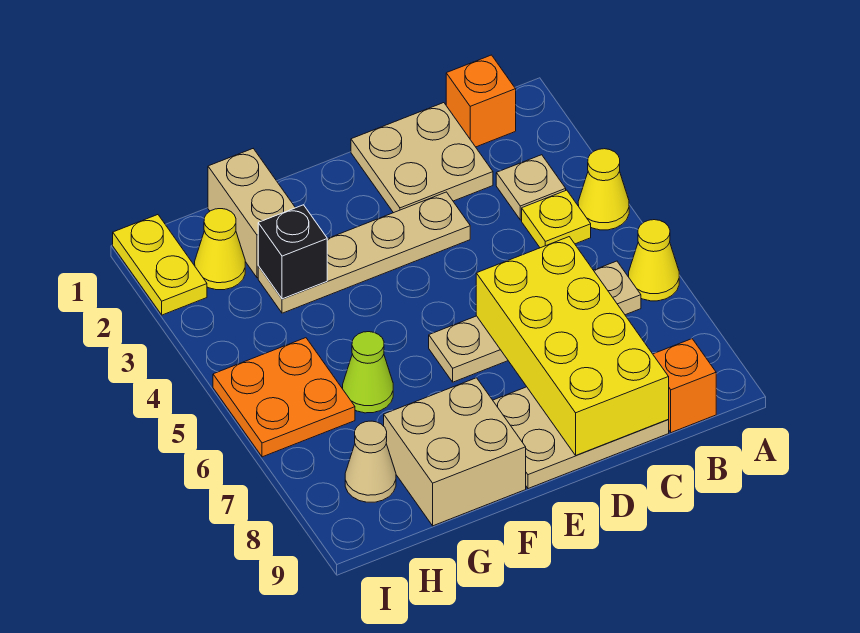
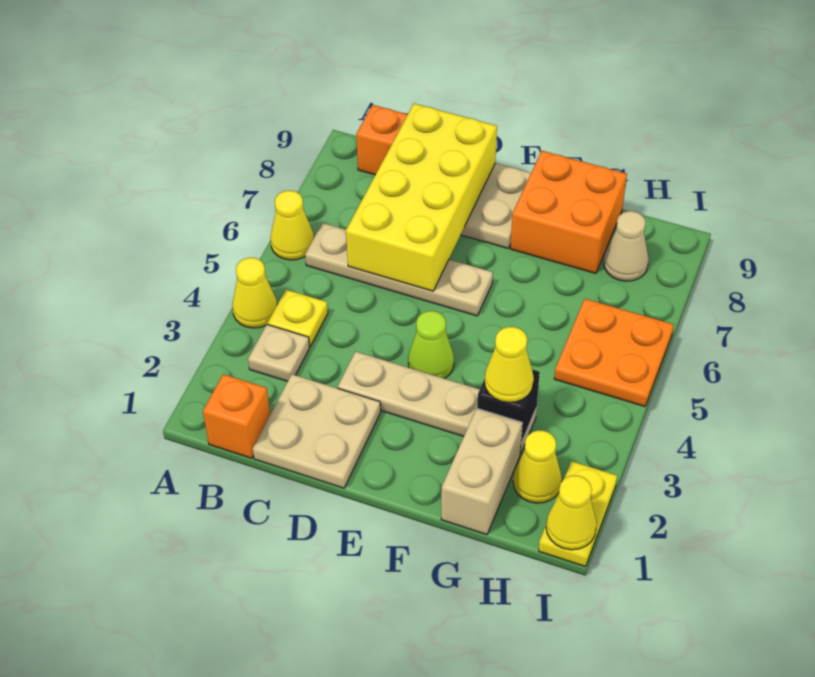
tan brick F8:G9 level 1 -> orange brick F8:G9 level 1
none -> yellow cone G3 level 3
lime cone G6 level 1 -> lime cone E4 level 1
none -> yellow cone I1 level 2

